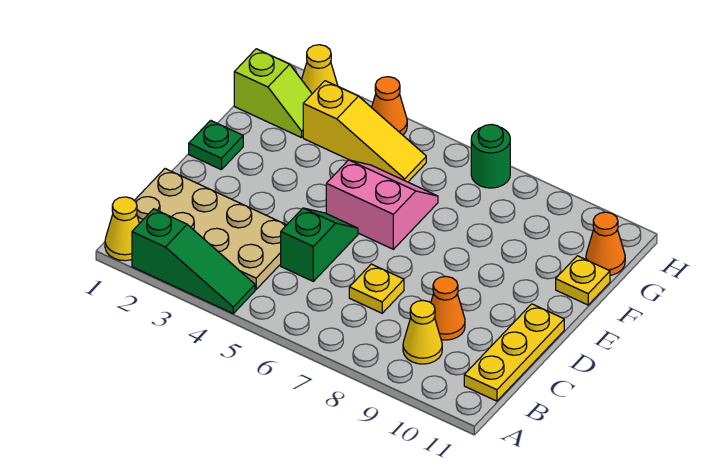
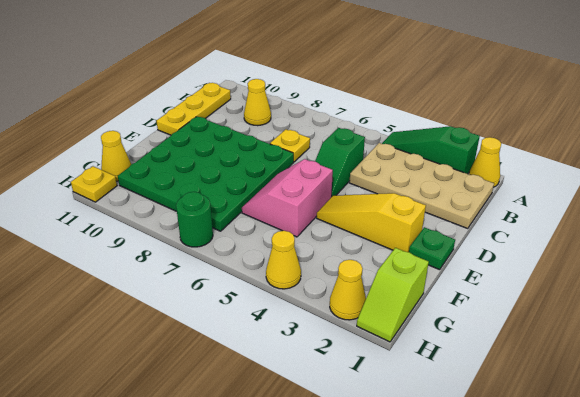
orange cone C9 level 1 -> none
none -> green plate D7:G10 level 1
pink slope E5:F6 level 1 top E -> pink slope E5:F6 level 1 top 5
yellow plate F11 level 1 -> yellow plate H11 level 1
lime slope G1:G2 level 1 top 1 -> lime slope G1:H1 level 1 top G
yellow slope G3:G5 level 1 top 3 -> yellow slope E2:E4 level 1 top 2
orange cone G11 level 1 -> yellow cone G11 level 1
orange cone H4 level 1 -> yellow cone H4 level 1

